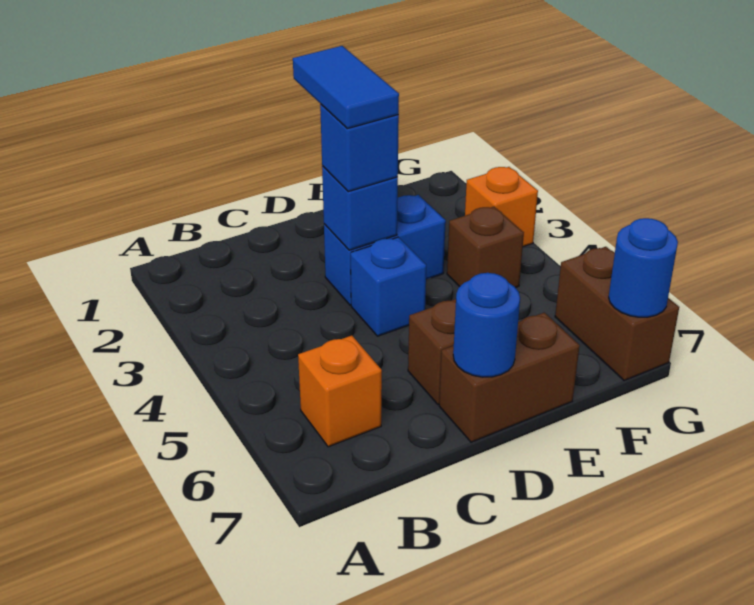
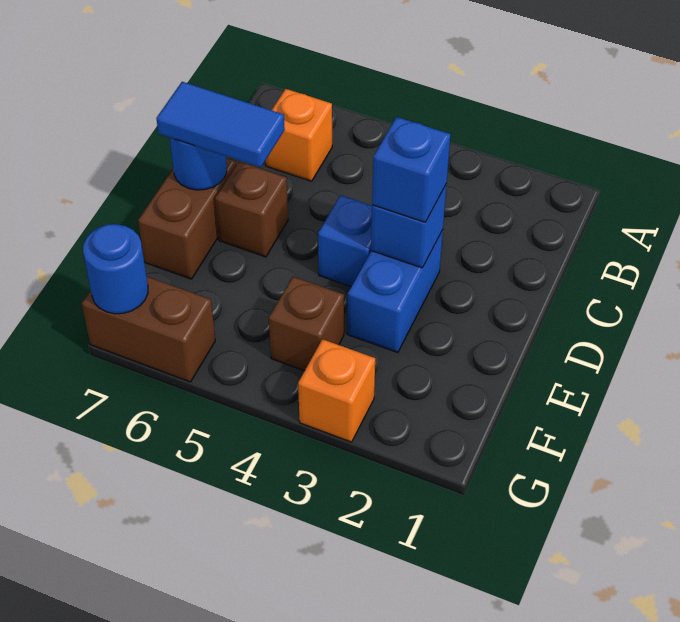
blue tile D2:D3 level 4 -> blue tile D6:D7 level 3

